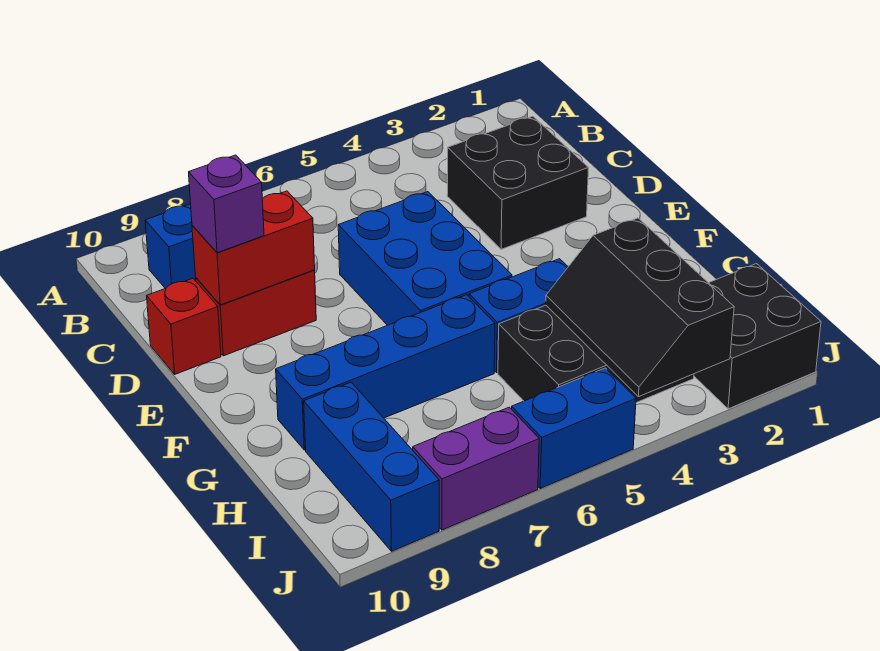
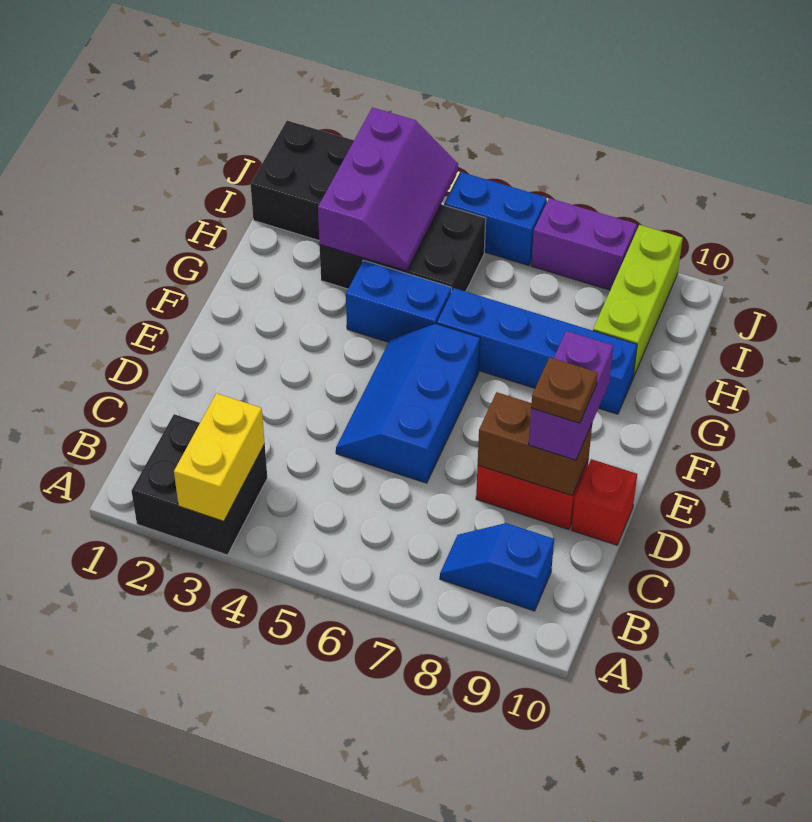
none -> yellow brick A3:B3 level 2
black brick C2:D3 level 1 -> black brick A2:B3 level 1
blue brick D5:F6 level 1 -> blue slope D5:F6 level 1 top 6
red brick D8:D9 level 2 -> brown brick D8:D9 level 2
purple brick D9 level 3 -> purple brick D9:E9 level 3
none -> brown plate D9 level 4
black slope H3:J4 level 2 top 3 -> purple slope H3:J4 level 2 top 3
blue brick H9:J9 level 1 -> lime brick H9:J9 level 1

